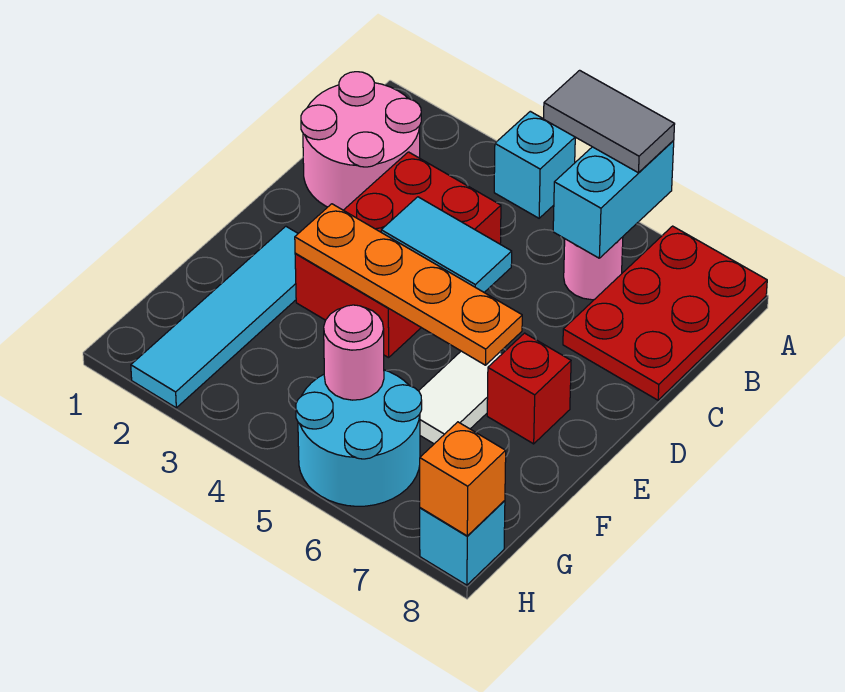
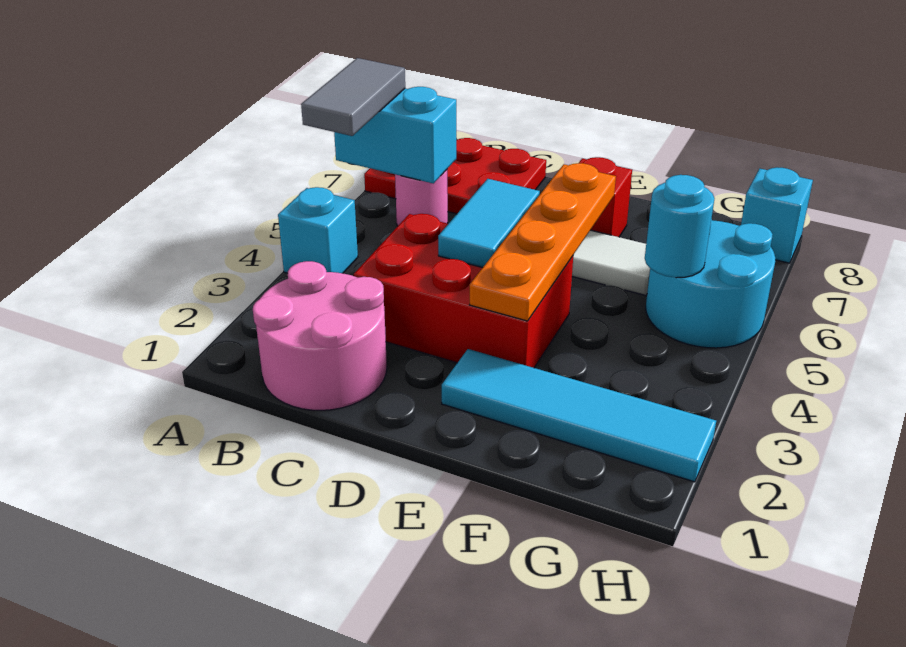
pink round brick G5 level 2 -> cyan round brick G5 level 2
orange brick H8 level 2 -> none

